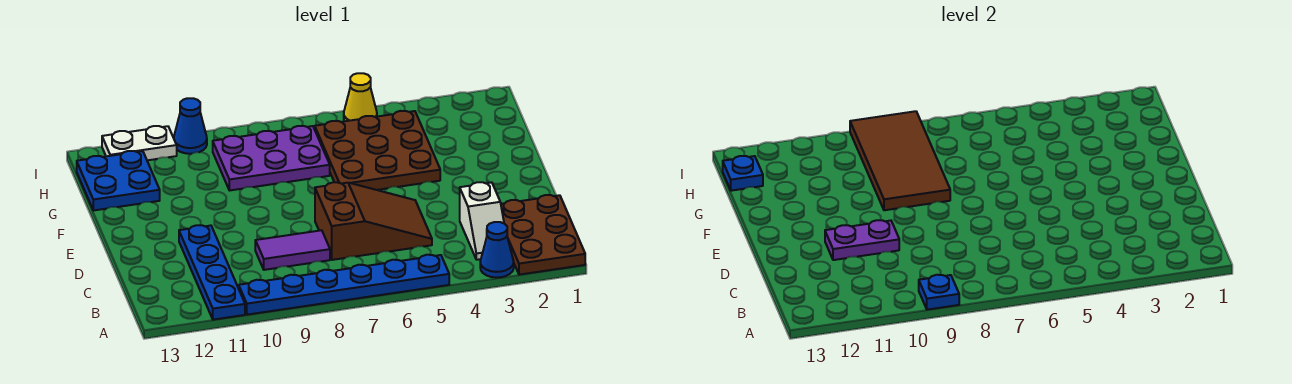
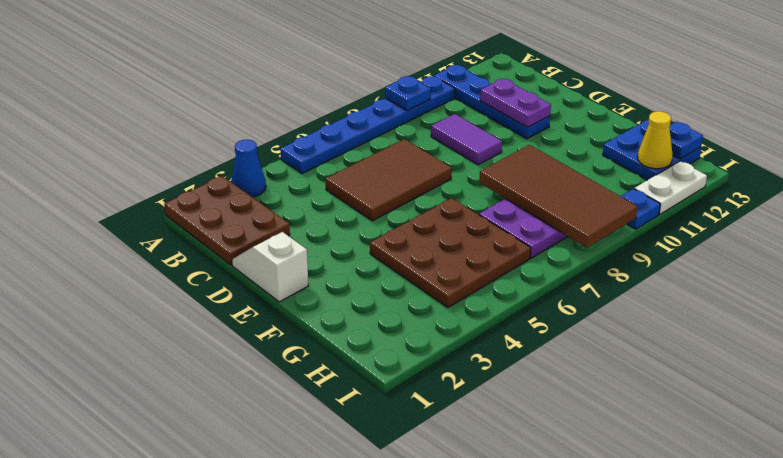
white slope B3:C3 level 1 top C -> white slope D1:E1 level 1 top E
brown slope C5:D7 level 1 top 7 -> brown tile C5:D7 level 1
purple tile C8:C9 level 1 -> purple tile C9:D9 level 1
purple plate D10:D11 level 2 -> purple plate C11:D11 level 2
yellow cone I5 level 1 -> yellow cone H12 level 2
blue cone I10 level 1 -> blue plate I10 level 1

